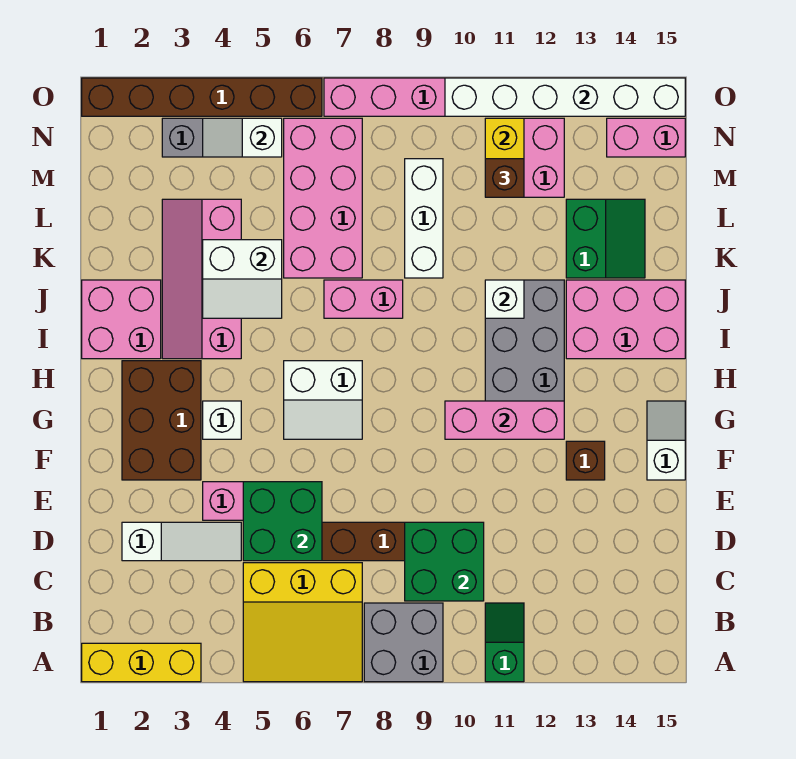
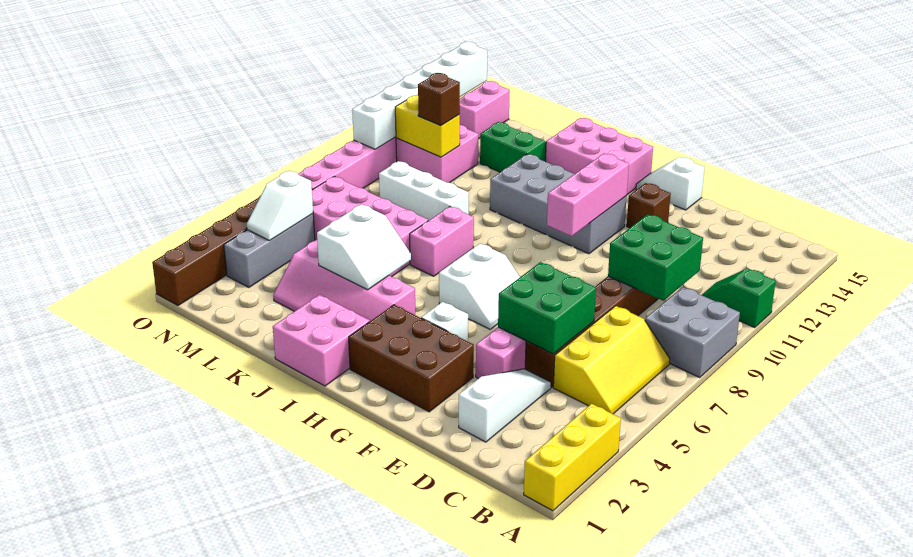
yellow slope A5:C7 level 1 top C -> yellow slope B5:C7 level 1 top C
pink brick I13:J15 level 1 -> pink brick H14:J15 level 1
white brick J11 level 2 -> none

